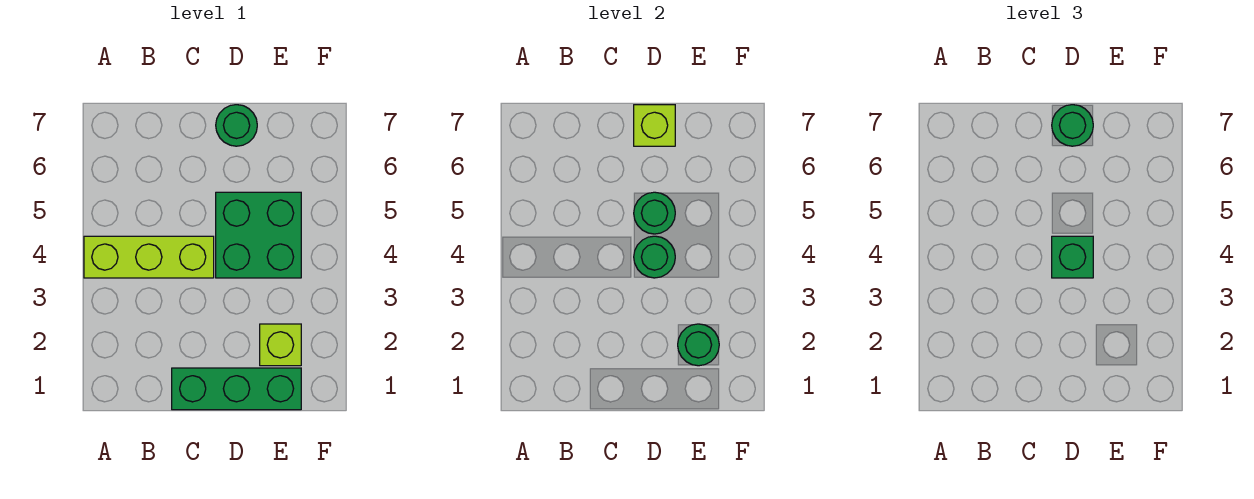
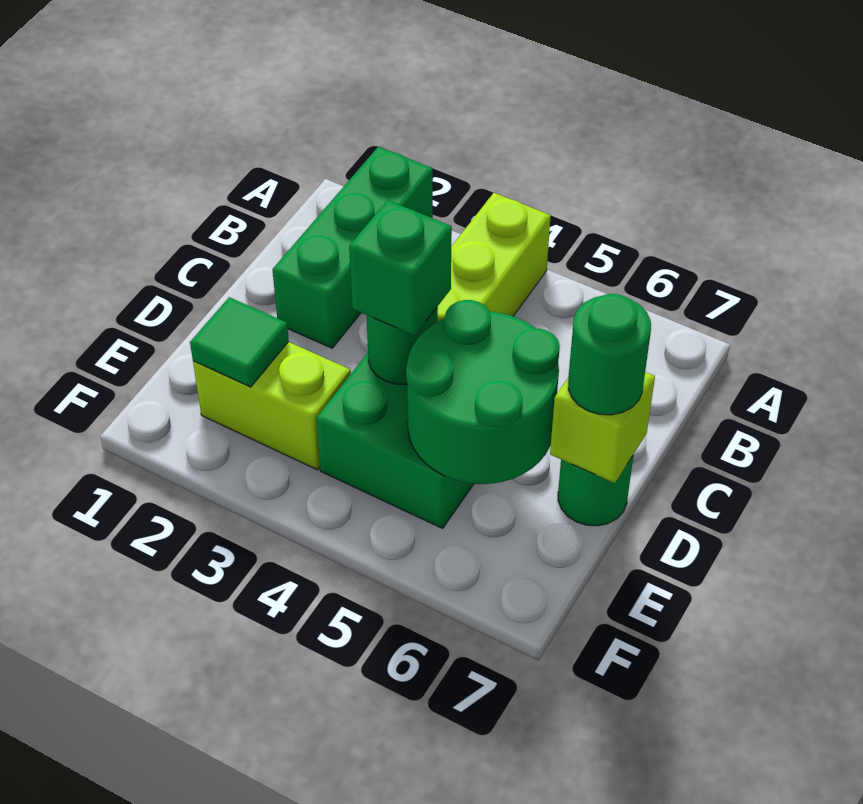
green brick C1:E1 level 1 -> green brick A2:C2 level 1
green round brick D5 level 2 -> green round brick D5:E6 level 2
lime brick E2 level 1 -> lime brick E2:E3 level 1
green round brick E2 level 2 -> green tile E2 level 2

